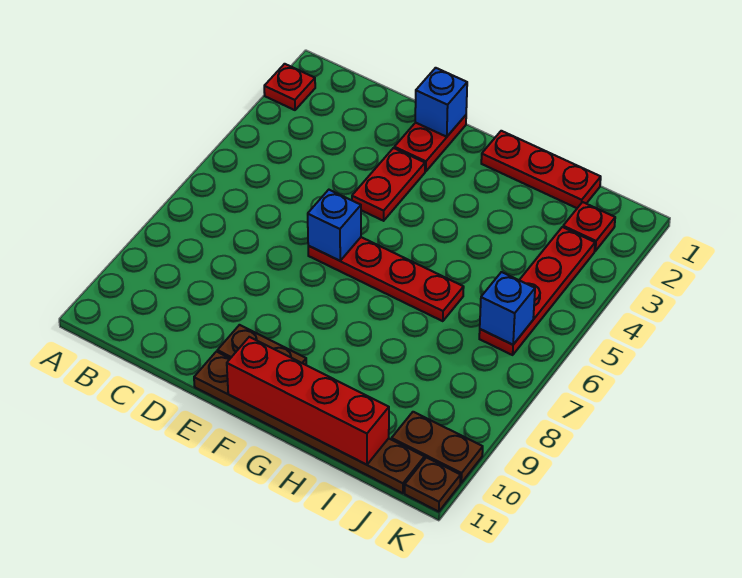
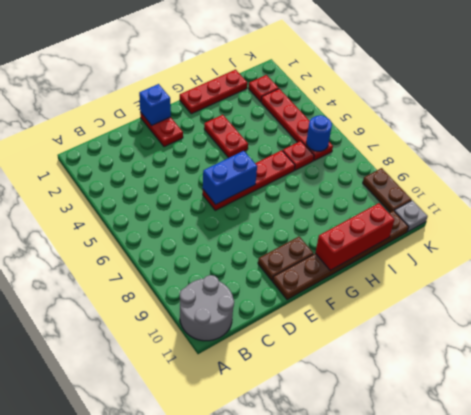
red plate A2 level 1 -> red plate I6 level 1
none -> grey round brick A10:B11 level 1
red plate E3:E4 level 1 -> red plate G3:G4 level 1
blue brick E6 level 2 -> blue brick E6:F6 level 2
red brick F11:I11 level 2 -> red brick G11:I11 level 2
blue brick J6 level 2 -> blue round brick J6 level 2
brown plate J10:K10 level 1 -> brown plate K9:K10 level 1
brown plate K11 level 1 -> grey plate K11 level 1

